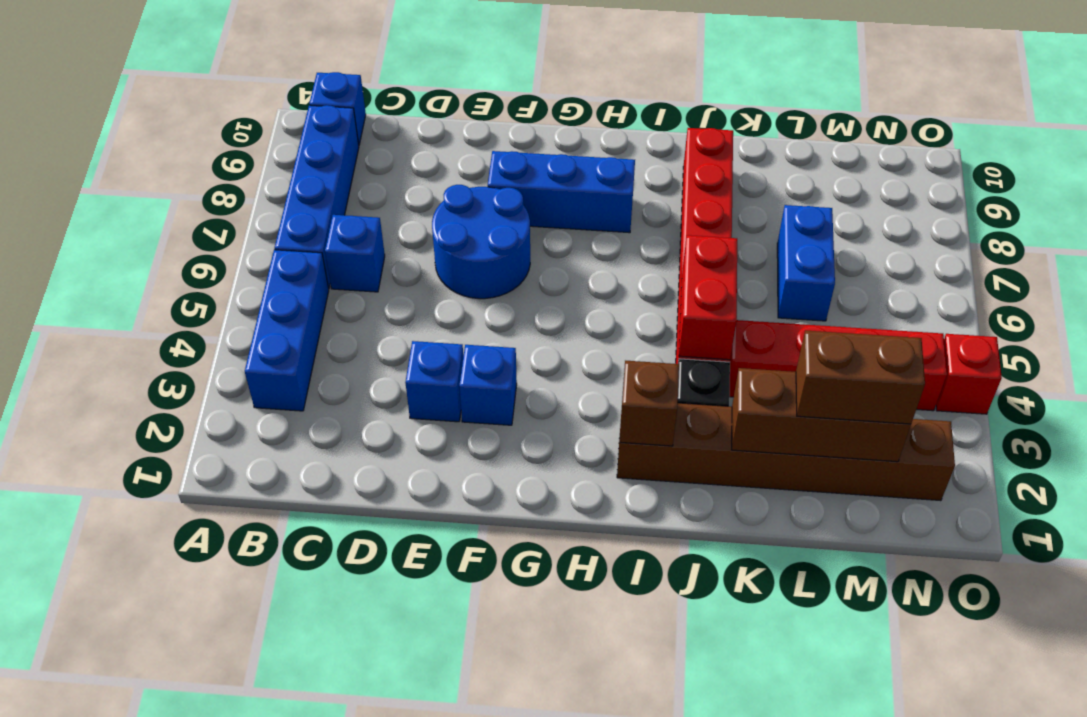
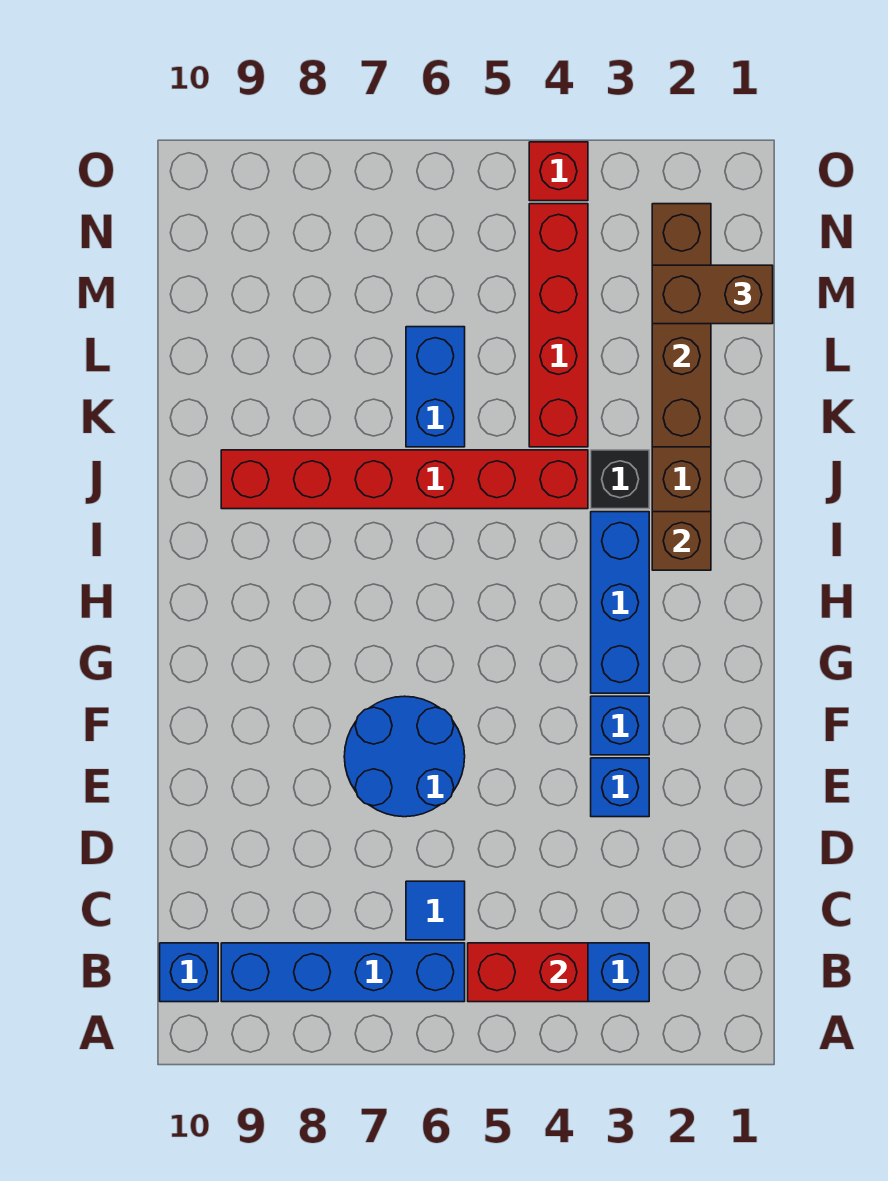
blue brick C6 level 1 -> blue tile C6 level 1
blue brick F8:H8 level 1 -> blue brick G3:I3 level 1
red brick J4:J5 level 2 -> red brick B4:B5 level 2
brown brick L2:M2 level 3 -> brown brick M1:M2 level 3
blue brick L6:L7 level 1 -> blue brick K6:L6 level 1

